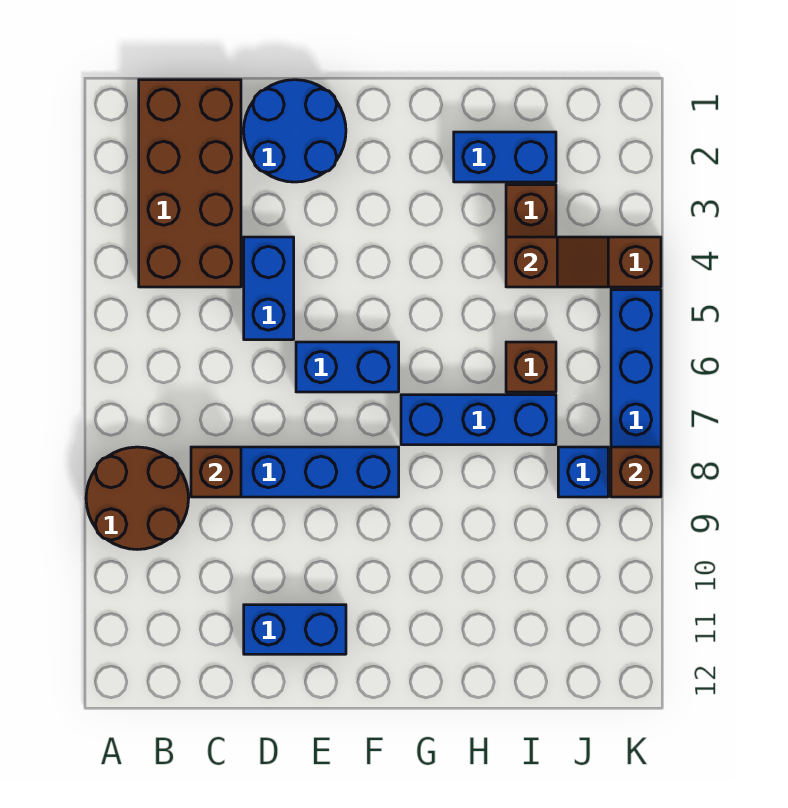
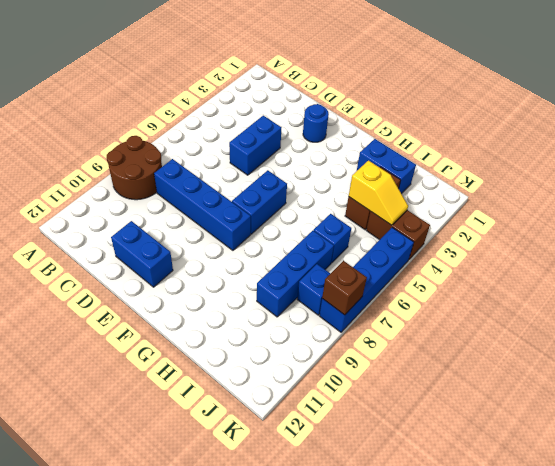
brown brick B1:C4 level 1 -> none
brown brick C8 level 2 -> none
blue round brick D1:E2 level 1 -> blue round brick E2 level 1
blue brick E6:F6 level 1 -> blue brick F6:F7 level 1
blue brick G7:I7 level 1 -> blue brick I7:I9 level 1
brown slope I4:J4 level 2 top I -> yellow slope I4:J4 level 2 top I
brown brick I6 level 1 -> blue brick I6 level 1

